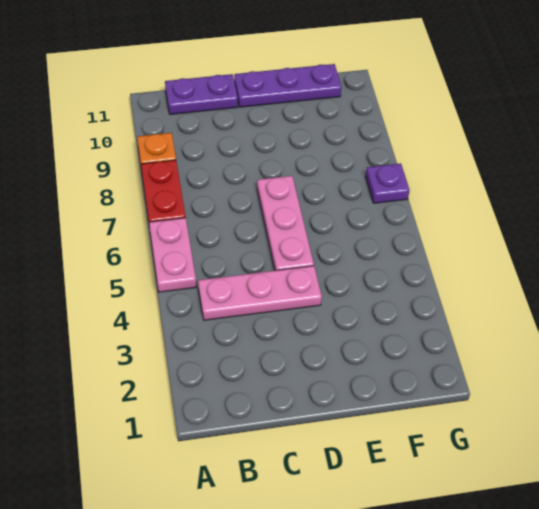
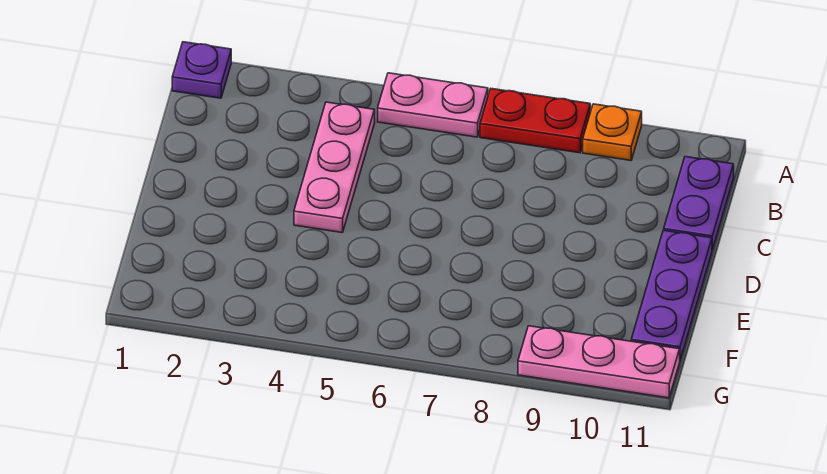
pink plate D5:D7 level 1 -> pink plate G9:G11 level 1
purple plate G7 level 1 -> purple plate A1 level 1

